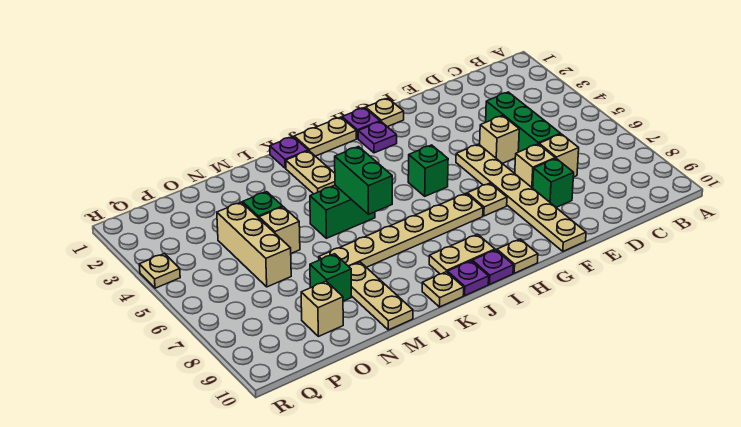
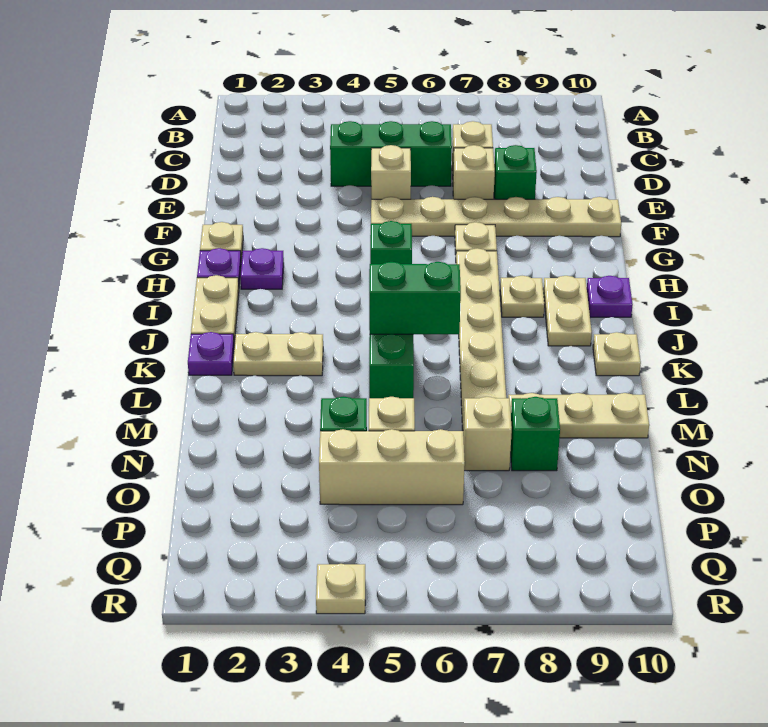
tan plate H10 level 1 -> tan plate I8 level 1
purple plate J10 level 1 -> none
tan brick O9 level 1 -> tan brick N7 level 1

